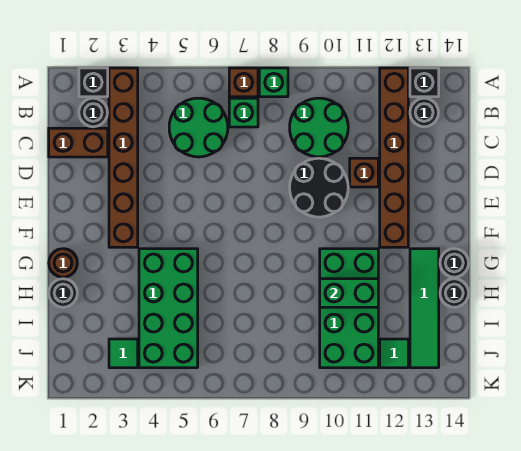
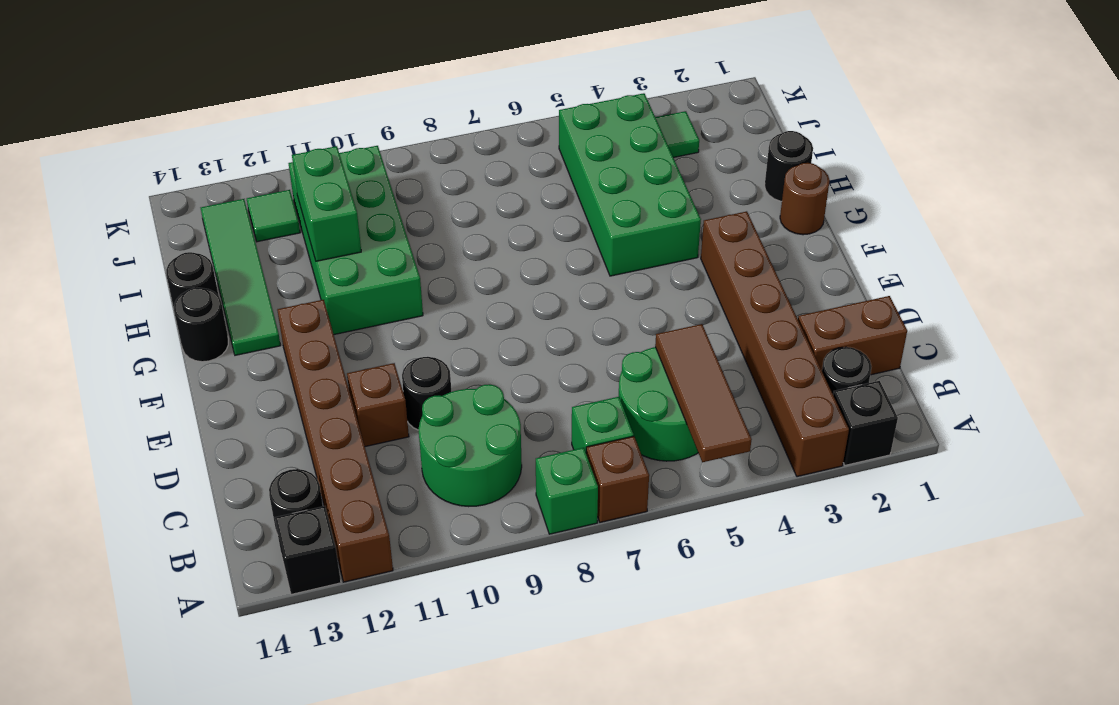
none -> brown tile A5:C5 level 2
black round brick D9:E10 level 1 -> black round brick D10 level 1
green brick H10:H11 level 2 -> green brick H11:I11 level 2

